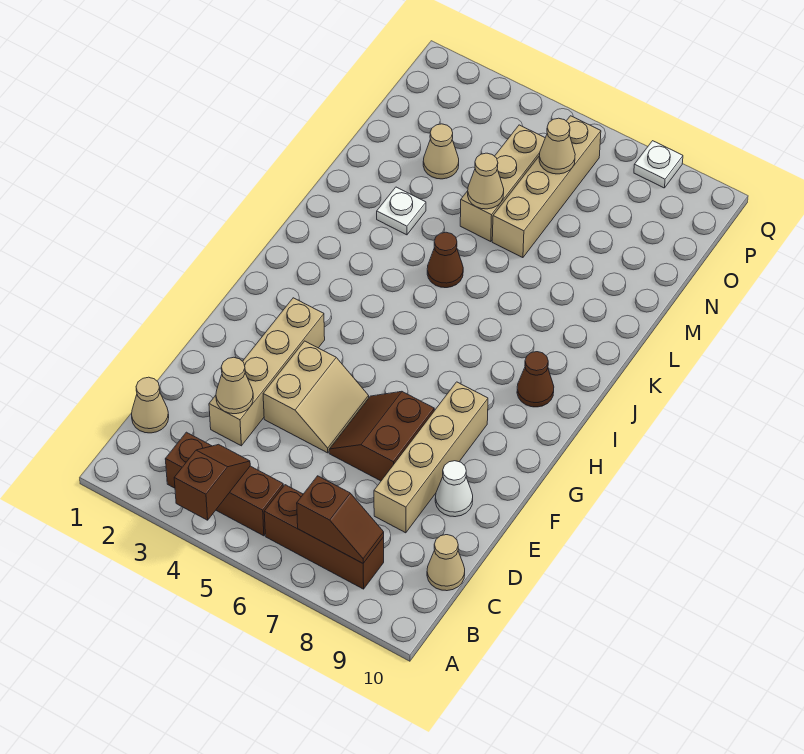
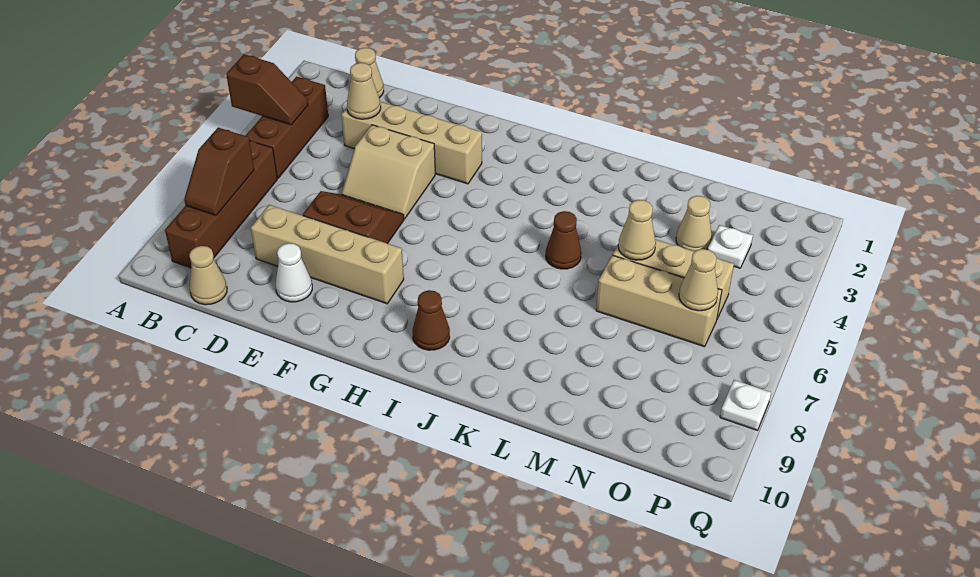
brown brick B6:B8 level 1 -> brown brick B6:B9 level 1
white plate L3 level 1 -> white plate O3 level 1
tan brick M6:P6 level 1 -> tan brick M6:O6 level 1

